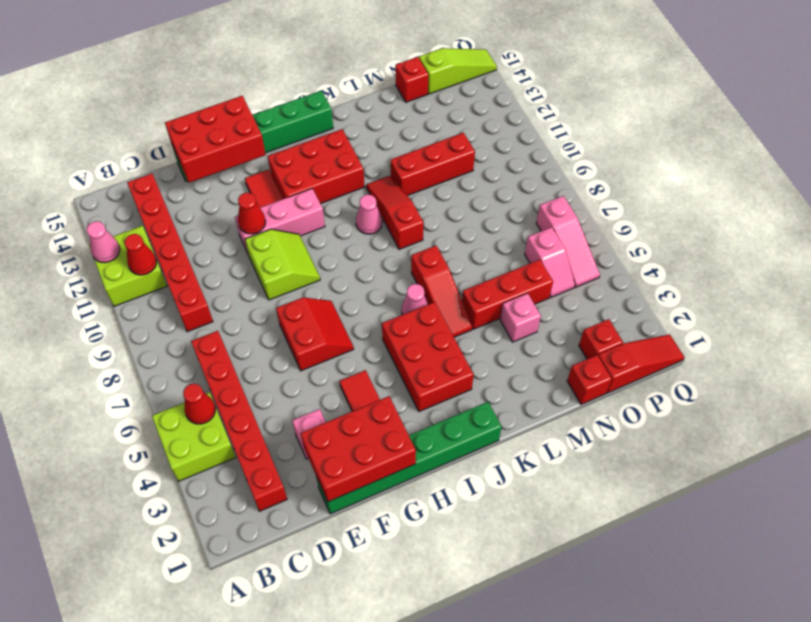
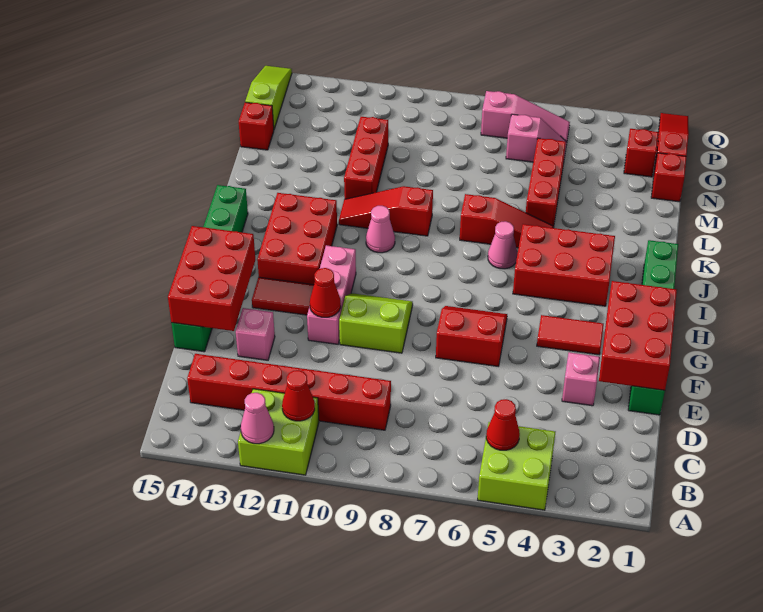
red brick C2:C7 level 1 -> none
pink brick M4 level 1 -> pink brick E13 level 1

